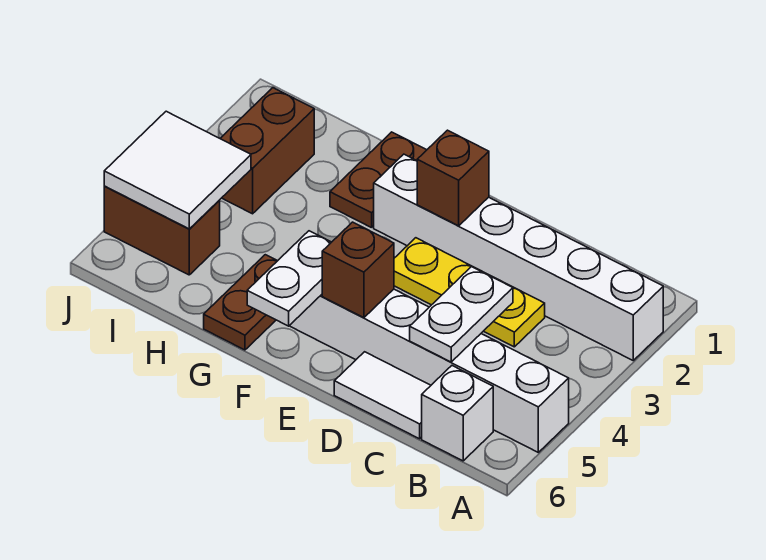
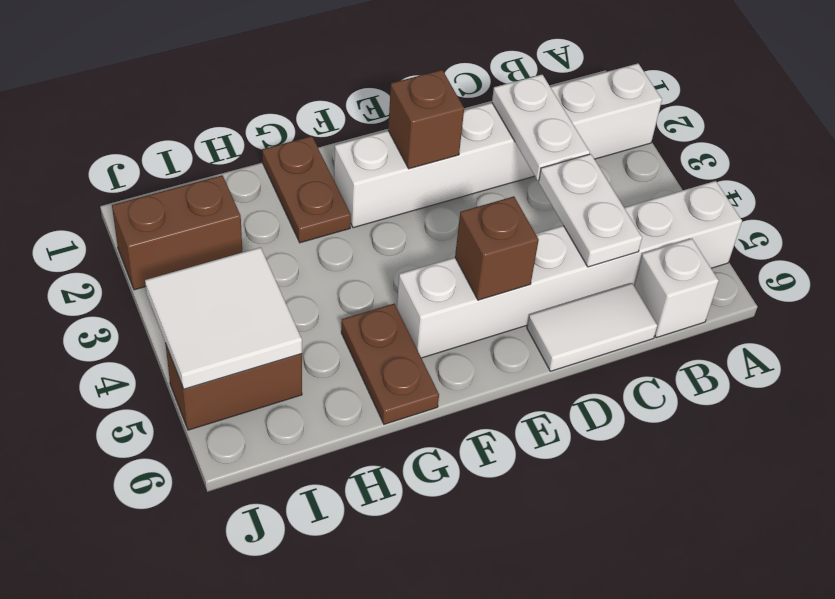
yellow plate C3:E3 level 1 -> none
white plate F5:F6 level 2 -> white plate C2:C3 level 2
brown brick I2:I3 level 1 -> brown brick I2:J2 level 1

